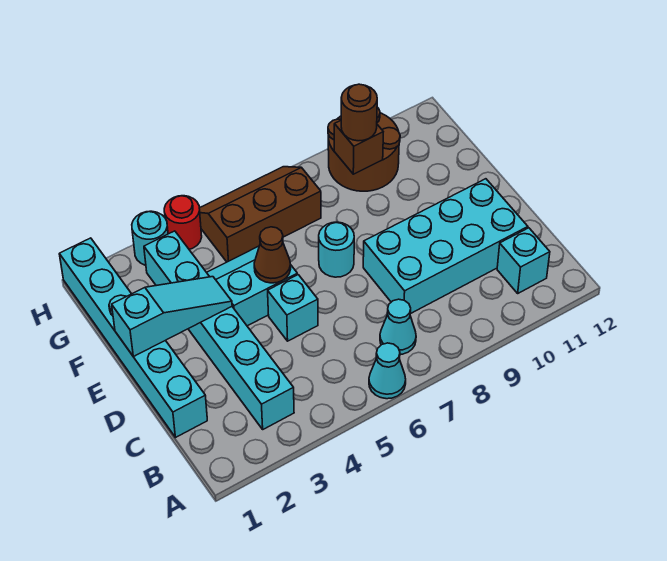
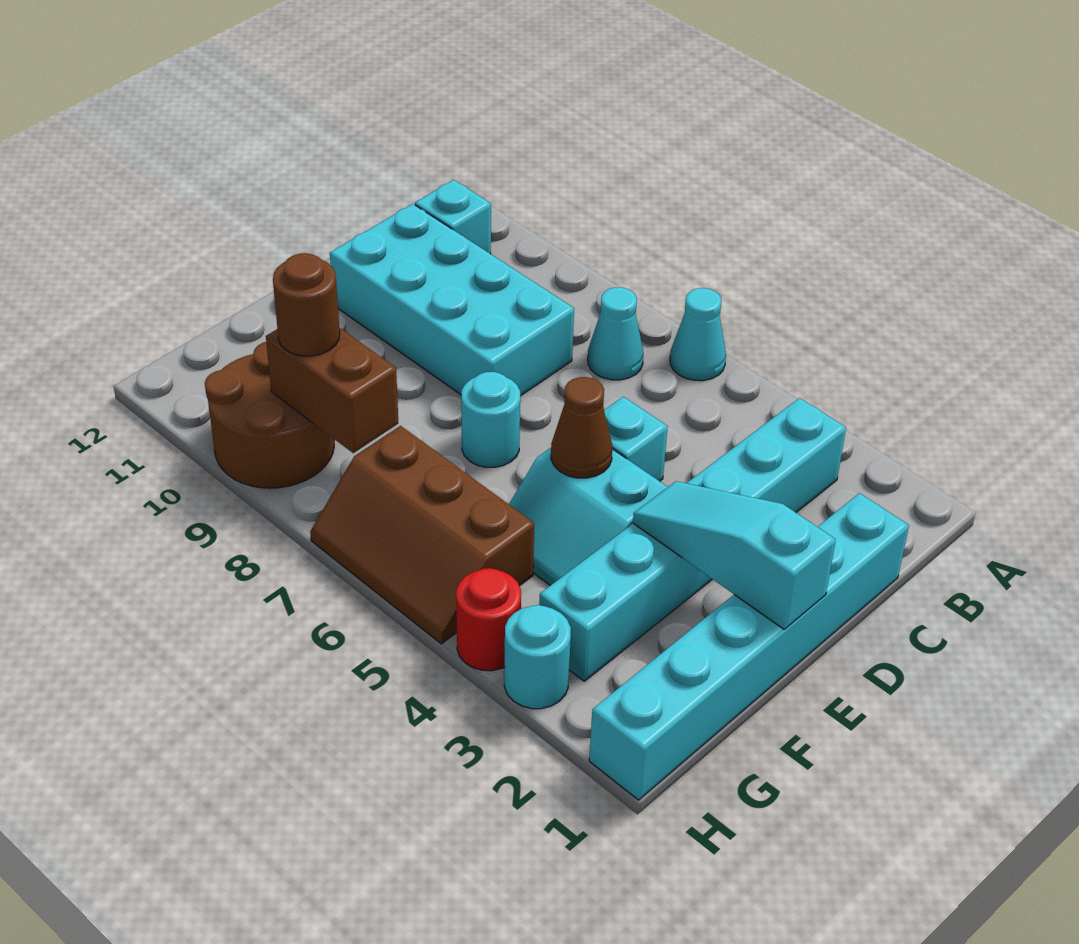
brown brick G9 level 2 -> brown brick G8:G9 level 2

